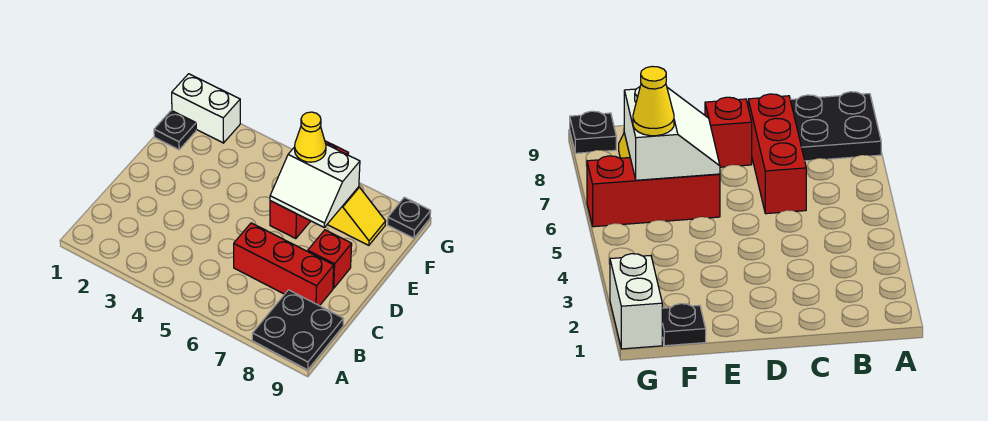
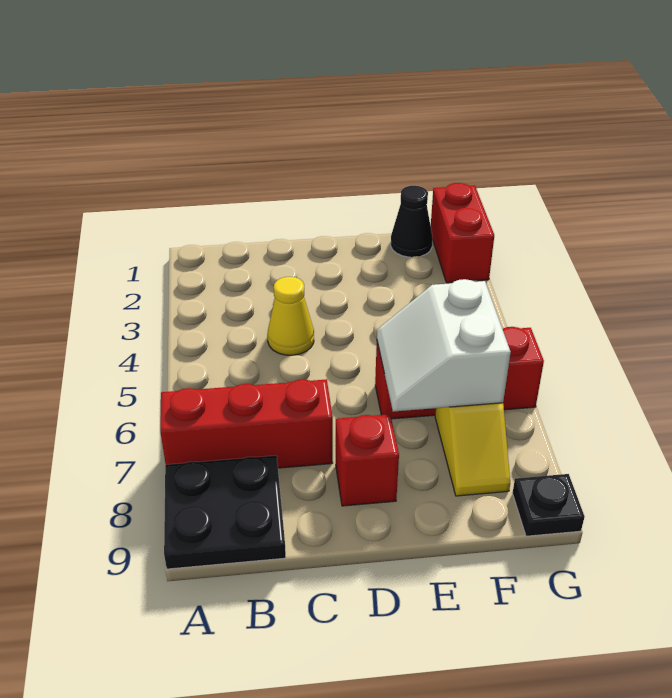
red brick C6:C8 level 1 -> red brick A7:C7 level 1
black plate F1 level 1 -> black cone F1 level 1
yellow cone F6 level 3 -> yellow cone C4 level 1
white brick G1:G2 level 1 -> red brick G1:G2 level 1

